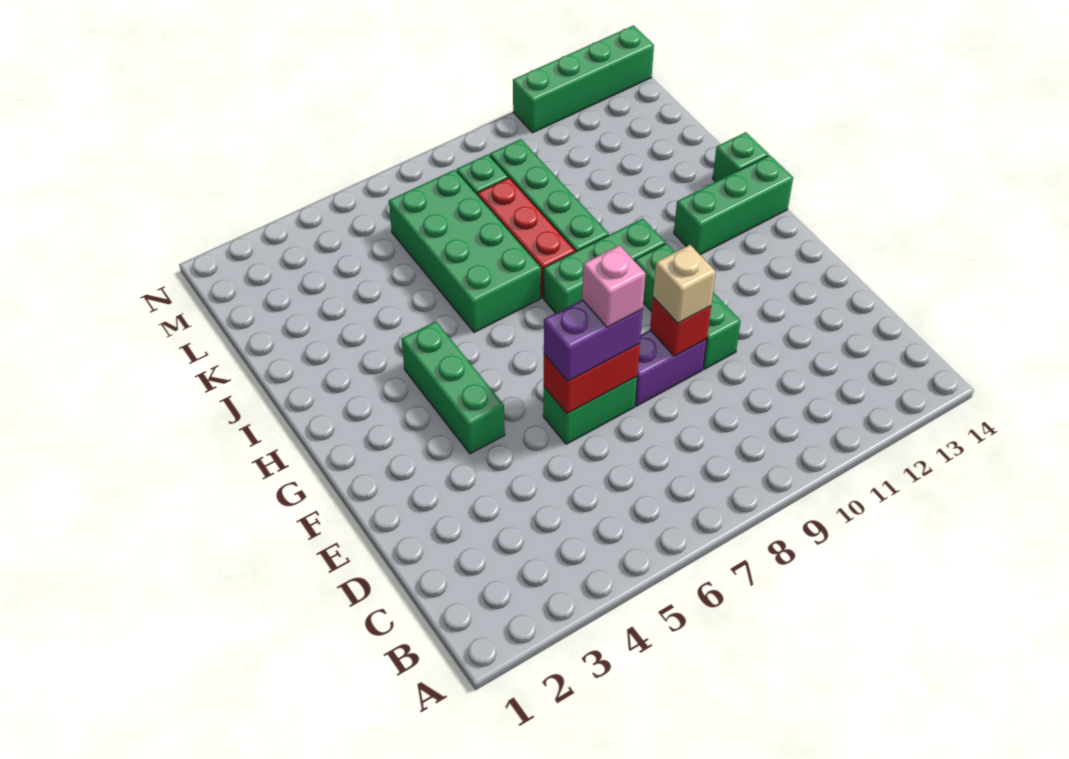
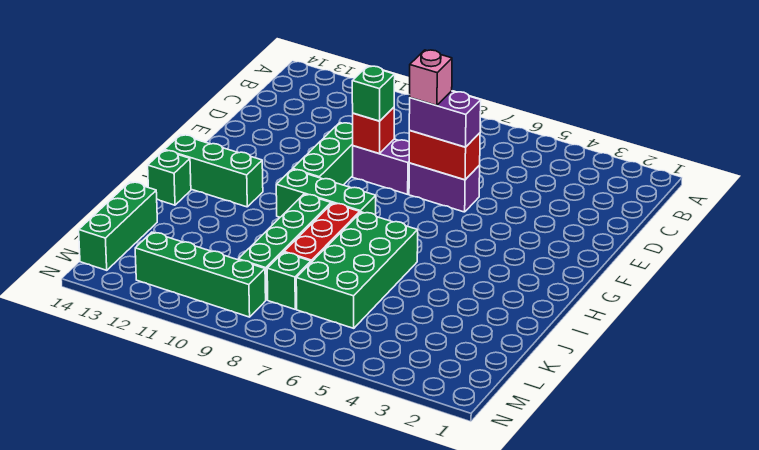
green brick E6:E7 level 1 -> purple brick E6:E7 level 1
tan brick E9 level 3 -> green brick E9 level 3
green brick F4:H4 level 1 -> green brick K14:M14 level 1
green brick N11:N14 level 1 -> green brick M9:M12 level 1

